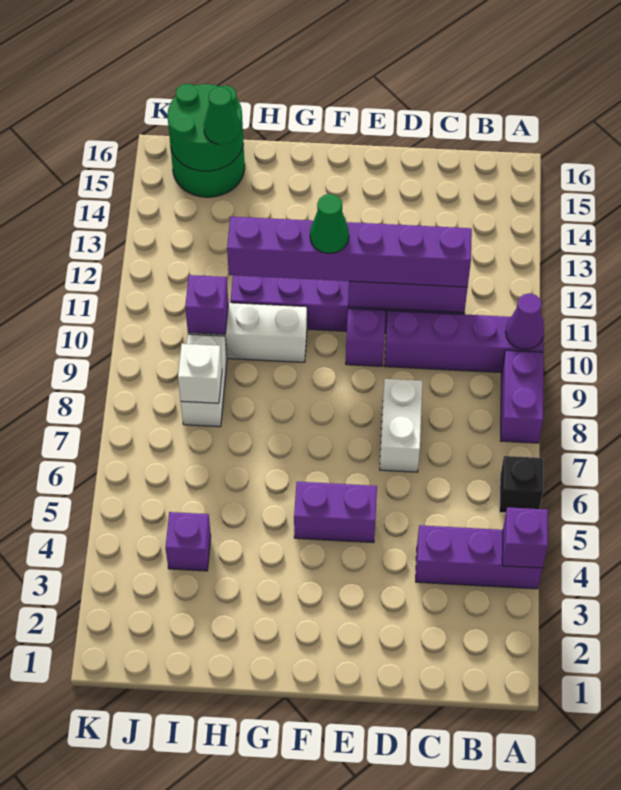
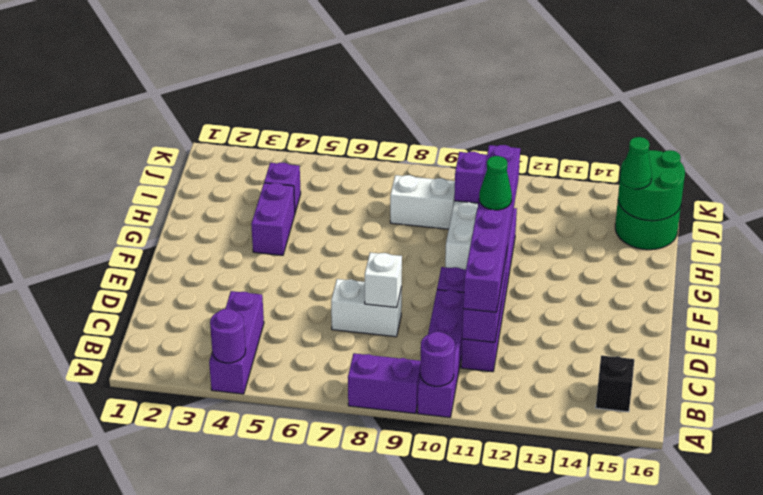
purple brick A4 level 2 -> purple round brick A4 level 2
black brick A6 level 1 -> black brick B15 level 1
purple cone A10 level 2 -> purple round brick A10 level 2
purple brick E5:F5 level 1 -> purple brick G4:H4 level 1
white brick I8 level 2 -> white brick D8 level 2

